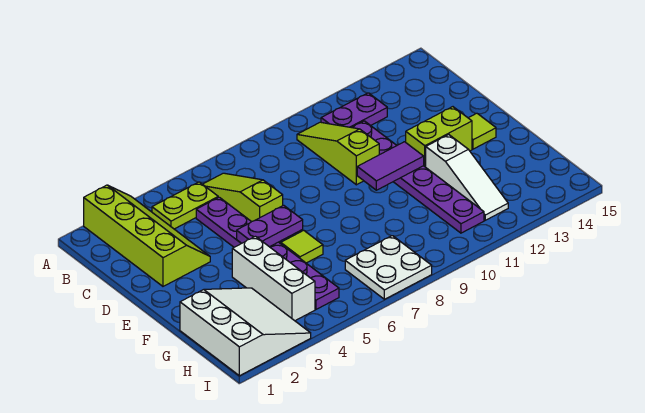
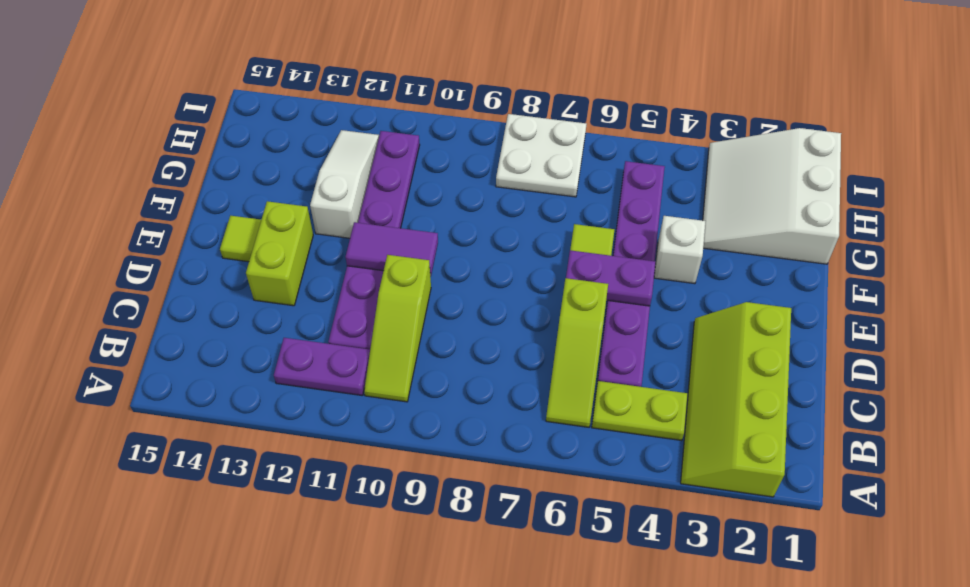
lime brick E12:E13 level 1 -> lime brick D13:E13 level 1
white brick F4:H4 level 1 -> white brick F4 level 1

